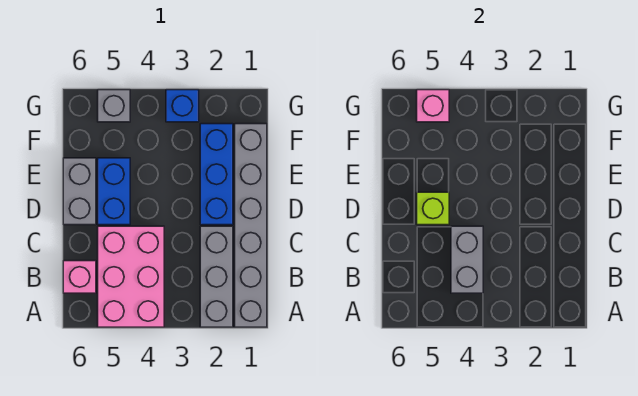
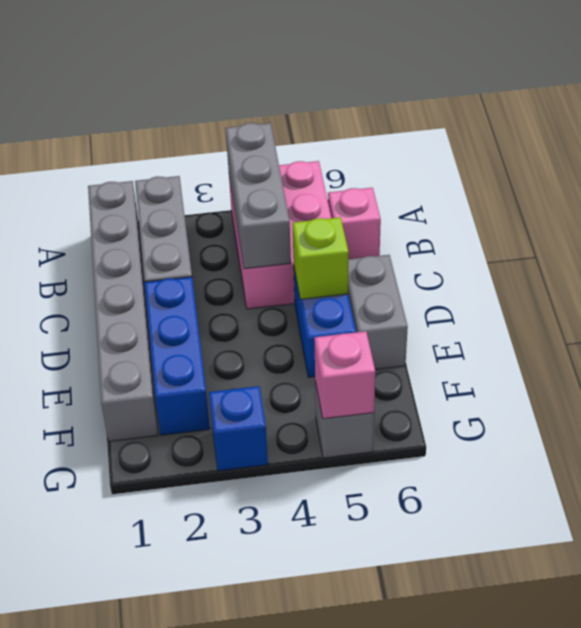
grey brick B4:C4 level 2 -> grey brick A4:C4 level 2

